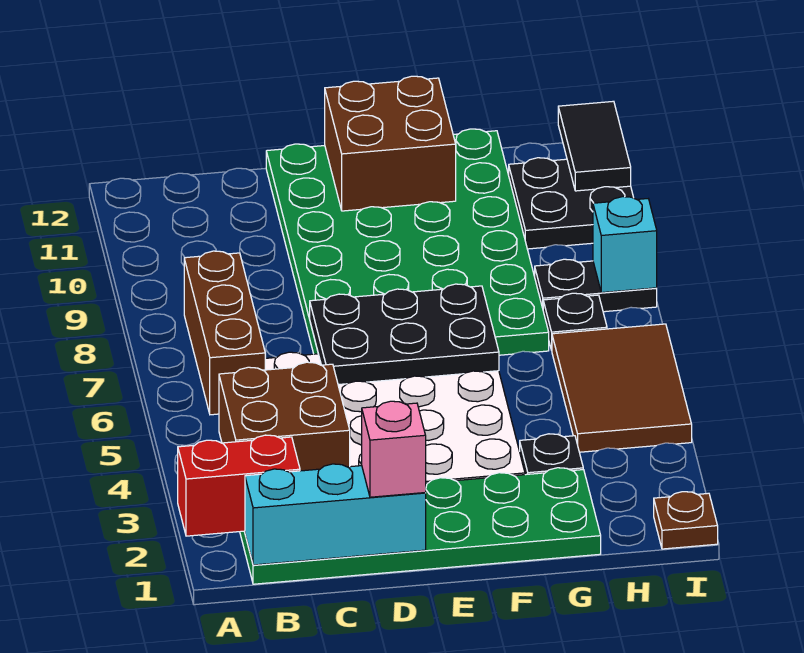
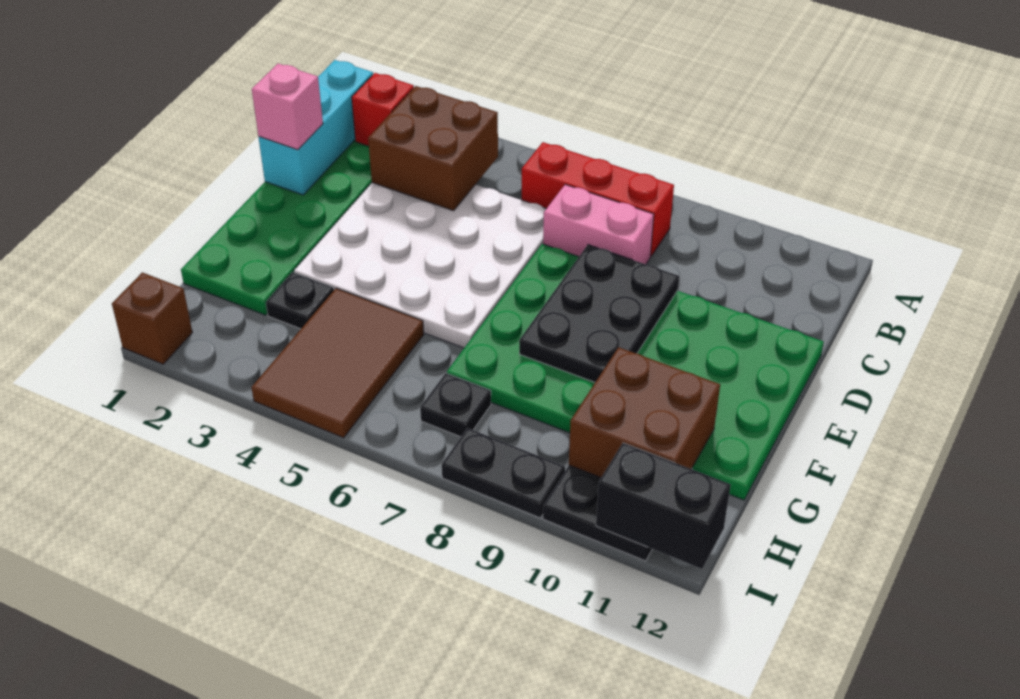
red brick A2:B2 level 2 -> red brick B2 level 2
brown brick B6:B8 level 1 -> red brick B6:B8 level 1
none -> pink brick C7:C8 level 1
black plate D6:F7 level 2 -> black plate D8:F9 level 2
brown brick E11:F12 level 2 -> brown brick G10:H11 level 2
brown tile H4:I6 level 1 -> brown tile G4:I5 level 1
black plate H8:I8 level 1 -> black plate I8:I9 level 1
brown plate I1 level 1 -> brown brick I1 level 1
cyan brick I8 level 2 -> none
black tile I11:I12 level 2 -> black brick I11:I12 level 2

